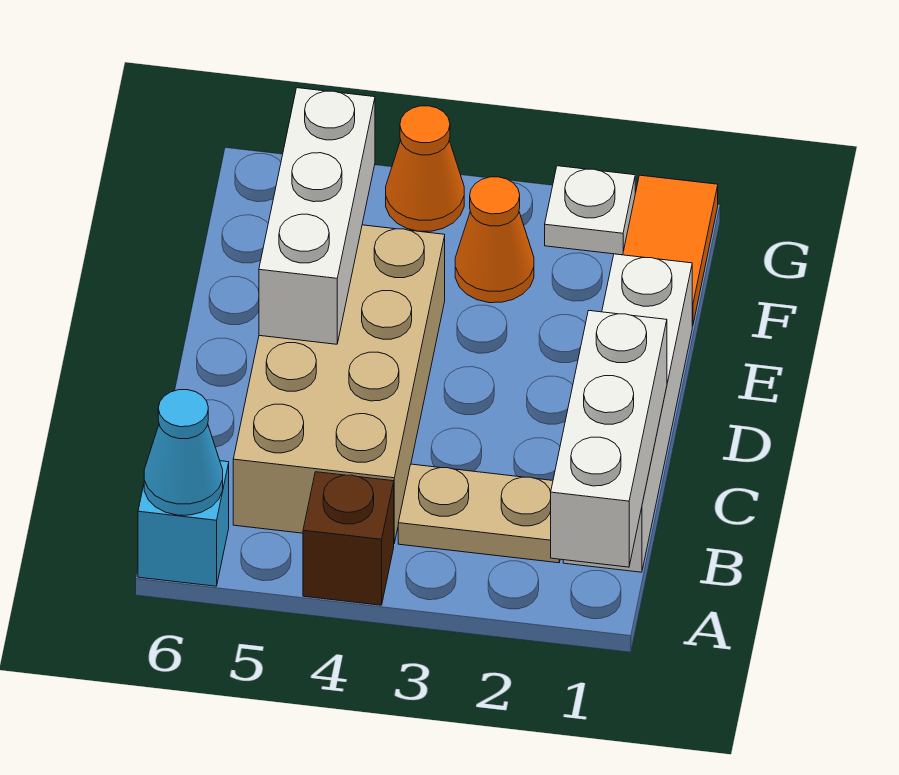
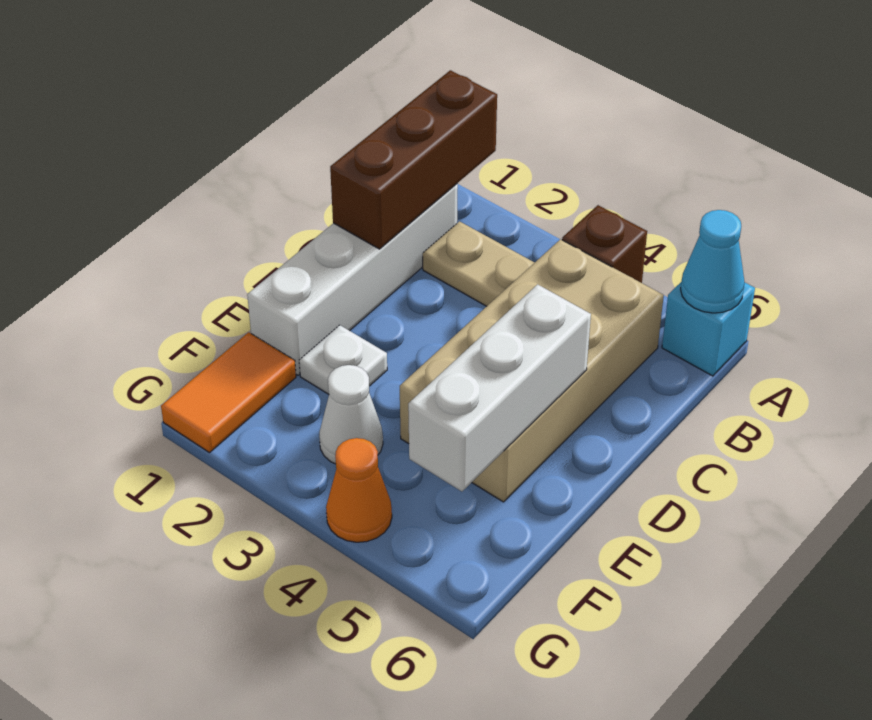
white brick A1:C1 level 2 -> brown brick A1:C1 level 2
orange cone F3 level 1 -> white cone F3 level 1
white plate G2 level 1 -> white plate E2 level 1

